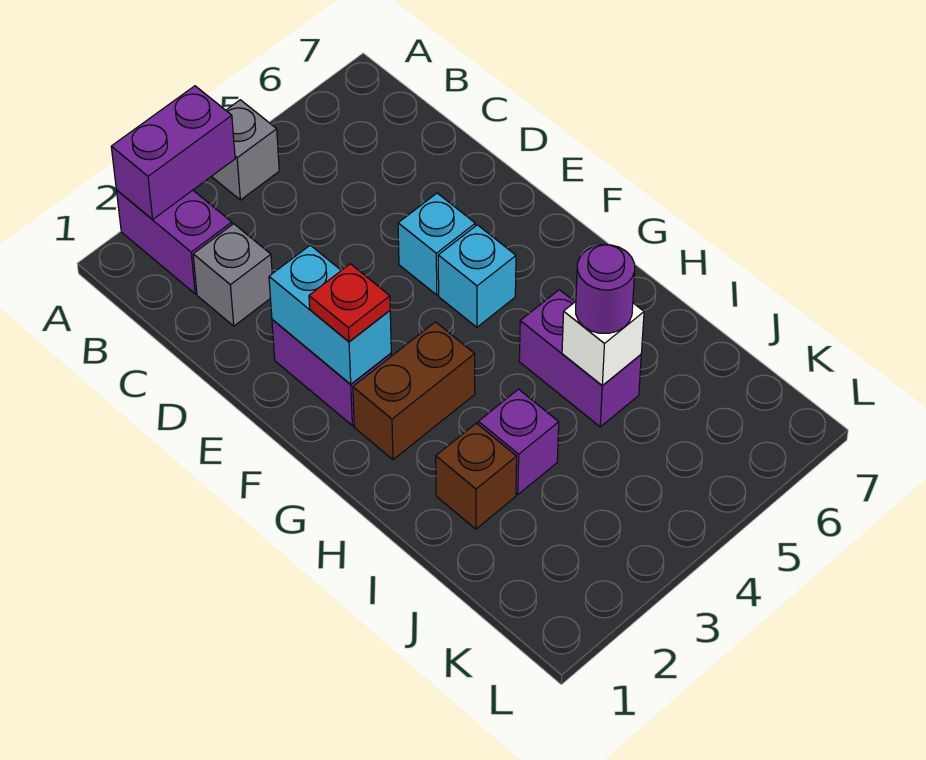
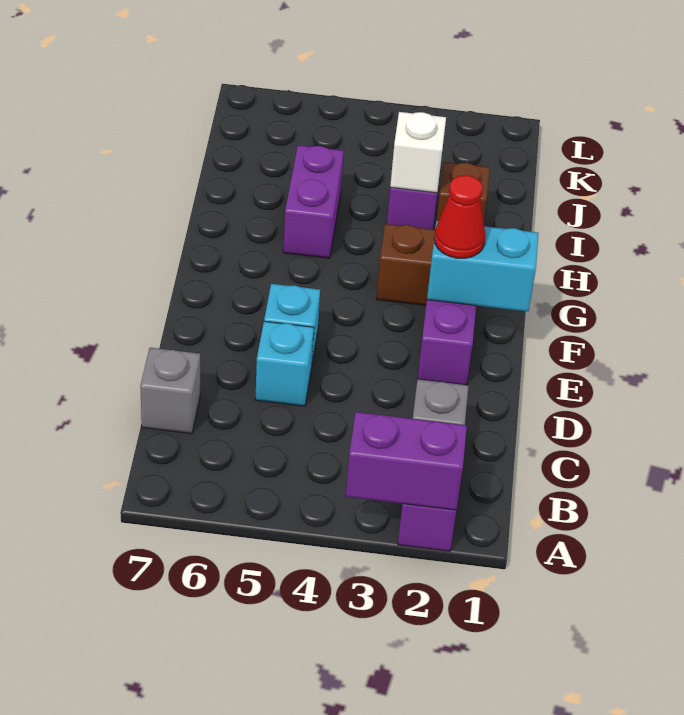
grey brick A4 level 1 -> grey brick C7 level 1
cyan brick E2:F2 level 2 -> cyan brick F1:F2 level 2
red plate F2 level 3 -> red cone F2 level 3
cyan brick F5 level 1 -> cyan brick D5 level 1
white brick I5 level 2 -> white brick I3 level 2
purple round brick I5 level 3 -> none

